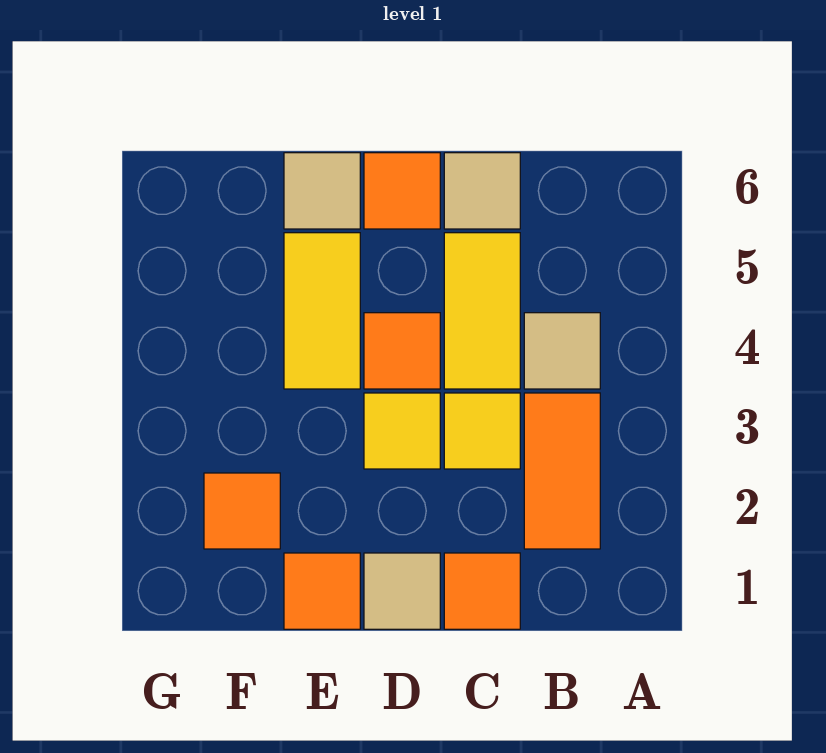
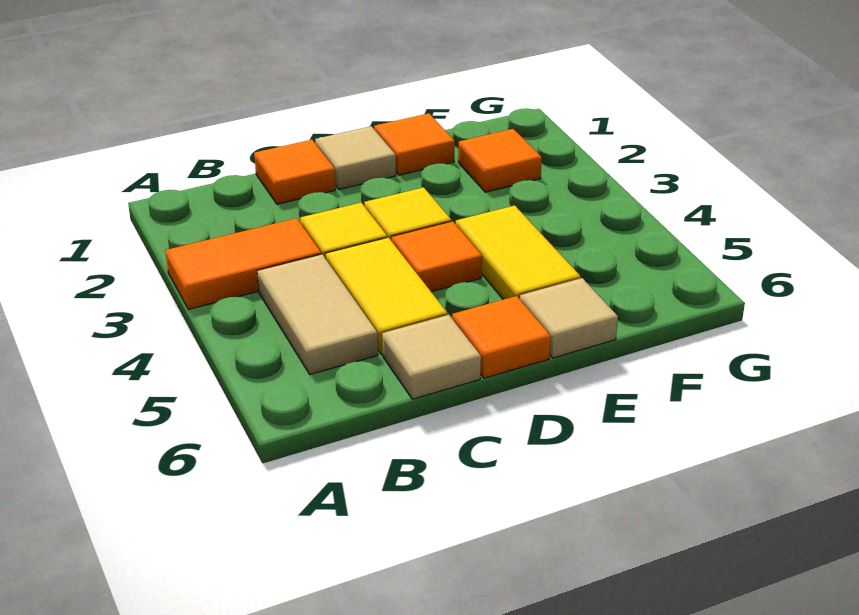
orange tile B2:B3 level 1 -> orange tile A3:B3 level 1
tan tile B4 level 1 -> tan tile B4:B5 level 1

